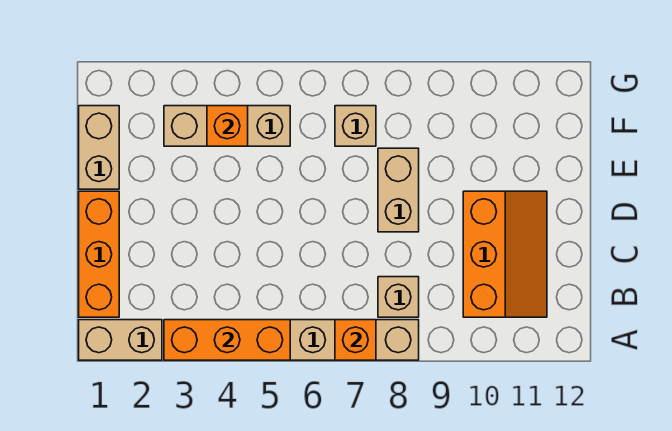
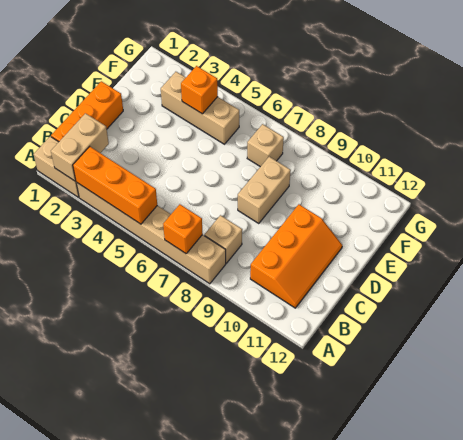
tan brick E1:F1 level 1 -> tan brick A2:B2 level 2

